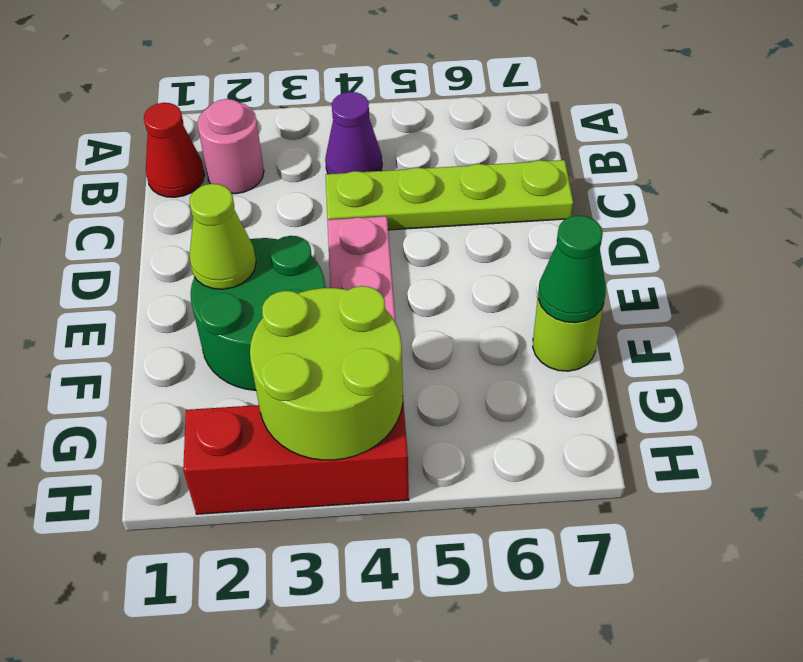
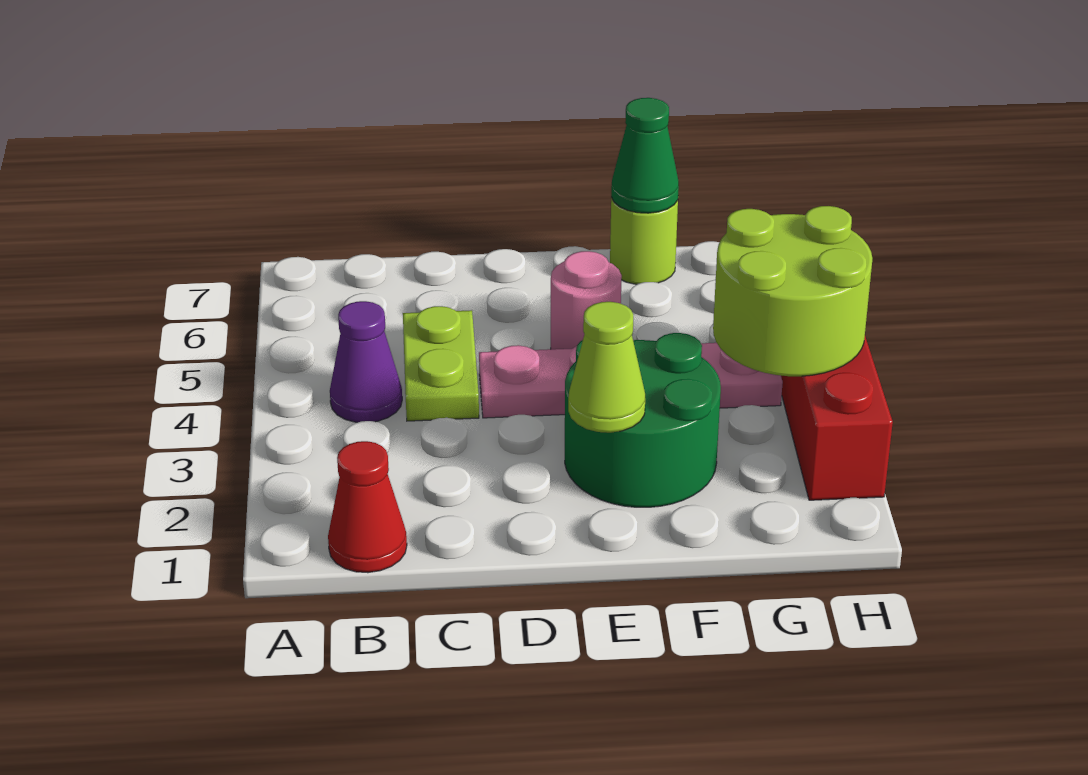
pink round brick B2 level 1 -> pink round brick E5 level 1
lime plate C4:C7 level 1 -> lime plate C4:C5 level 1

